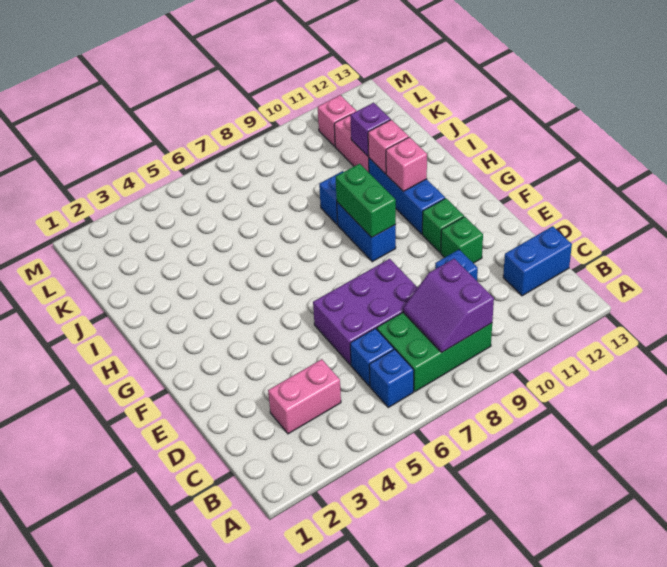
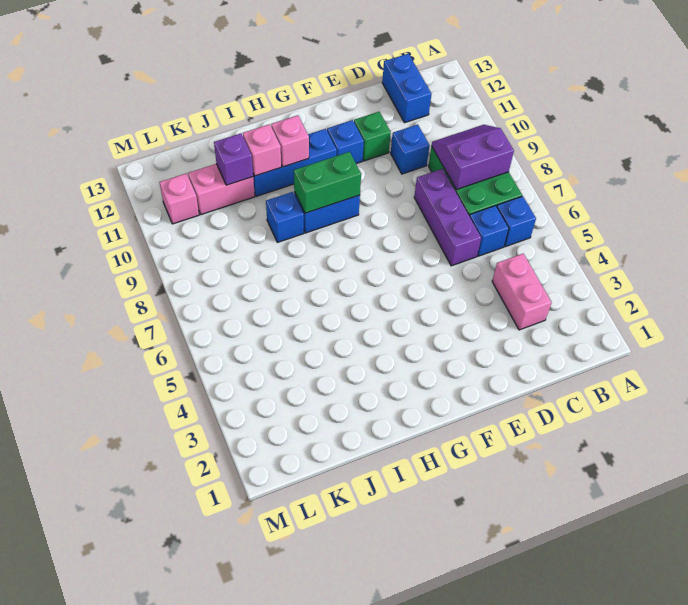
purple slope B8:C9 level 2 top 9 -> purple slope B8:C9 level 2 top 8
purple brick D6:E8 level 1 -> purple brick D6:D8 level 1
green brick F11 level 1 -> blue brick F11 level 1

